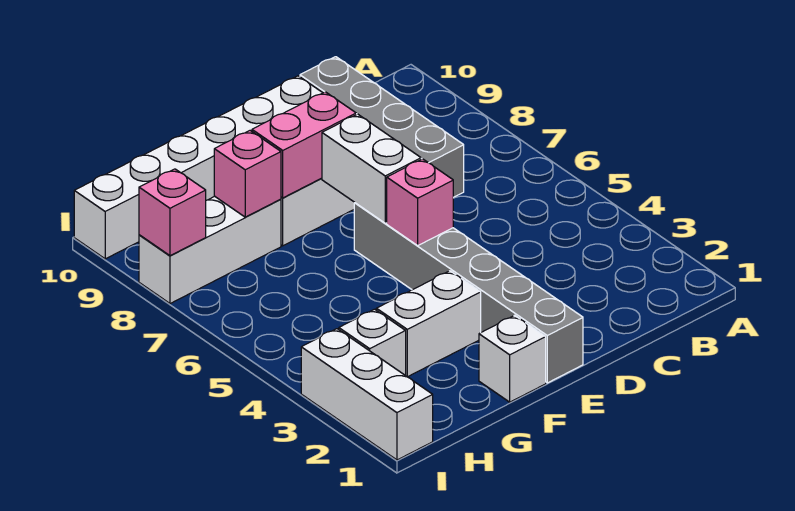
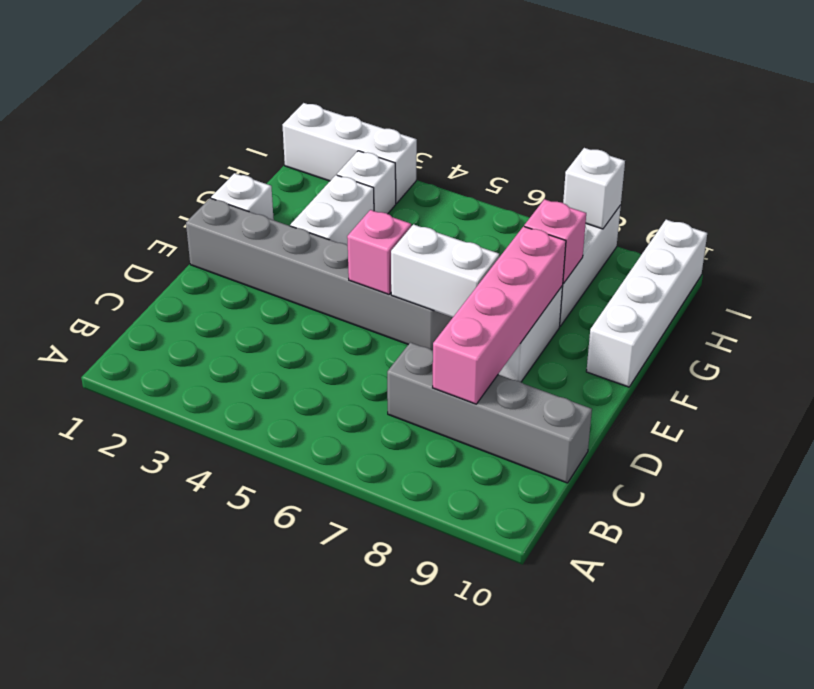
white brick D10:I10 level 1 -> white brick F10:I10 level 1
pink brick E8:F8 level 2 -> pink brick C8:F8 level 2
pink brick I8 level 2 -> white brick I8 level 2

